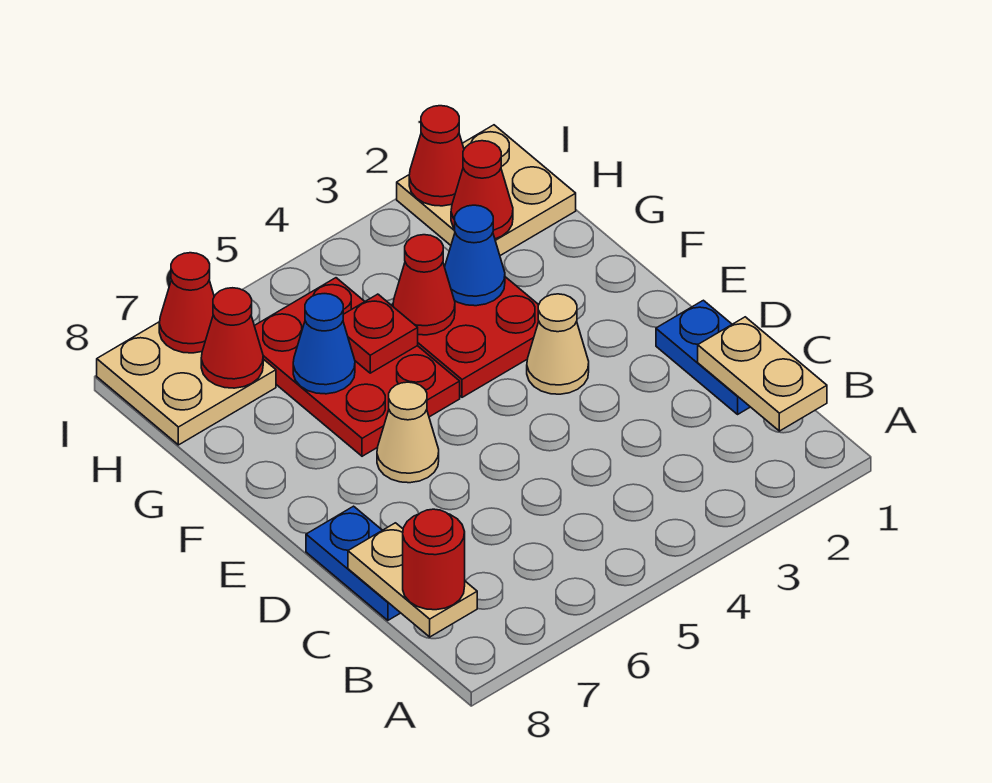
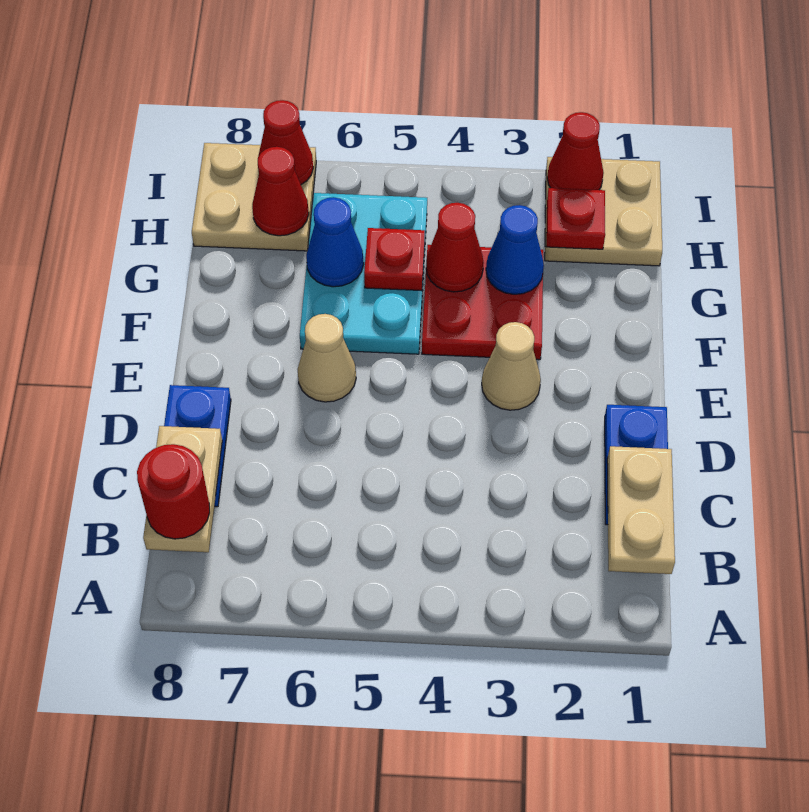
red plate F5:H6 level 1 -> cyan plate F5:H6 level 1
red cone H2 level 2 -> red plate H2 level 2

